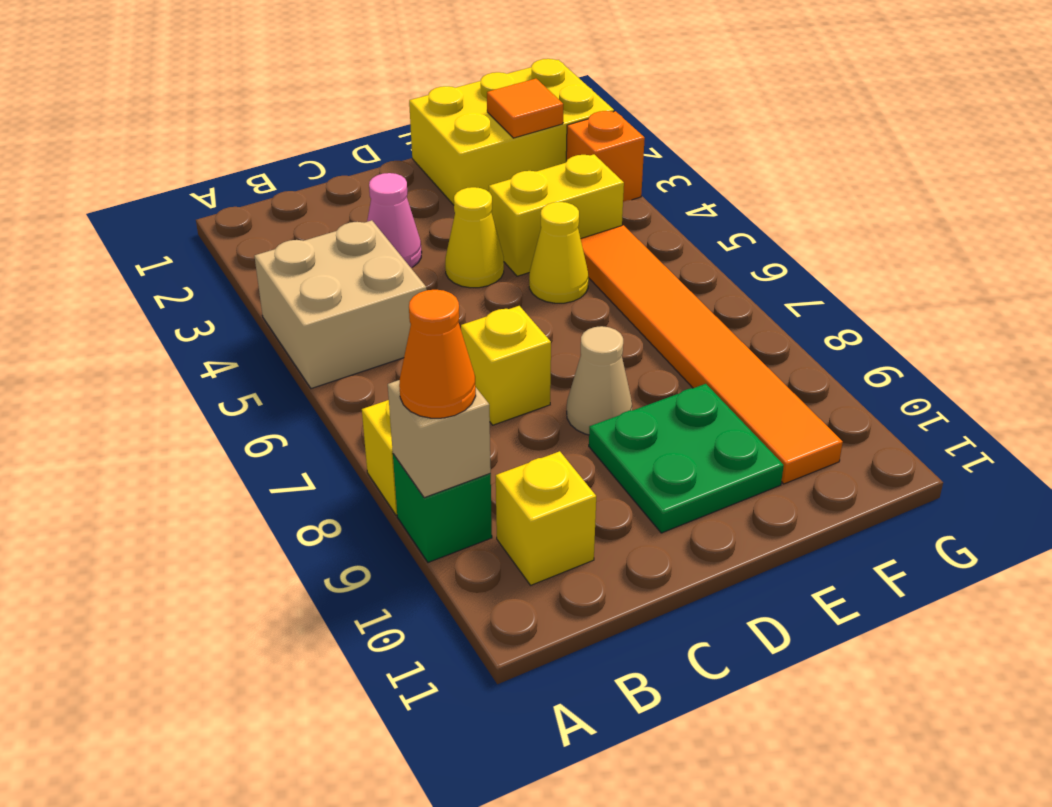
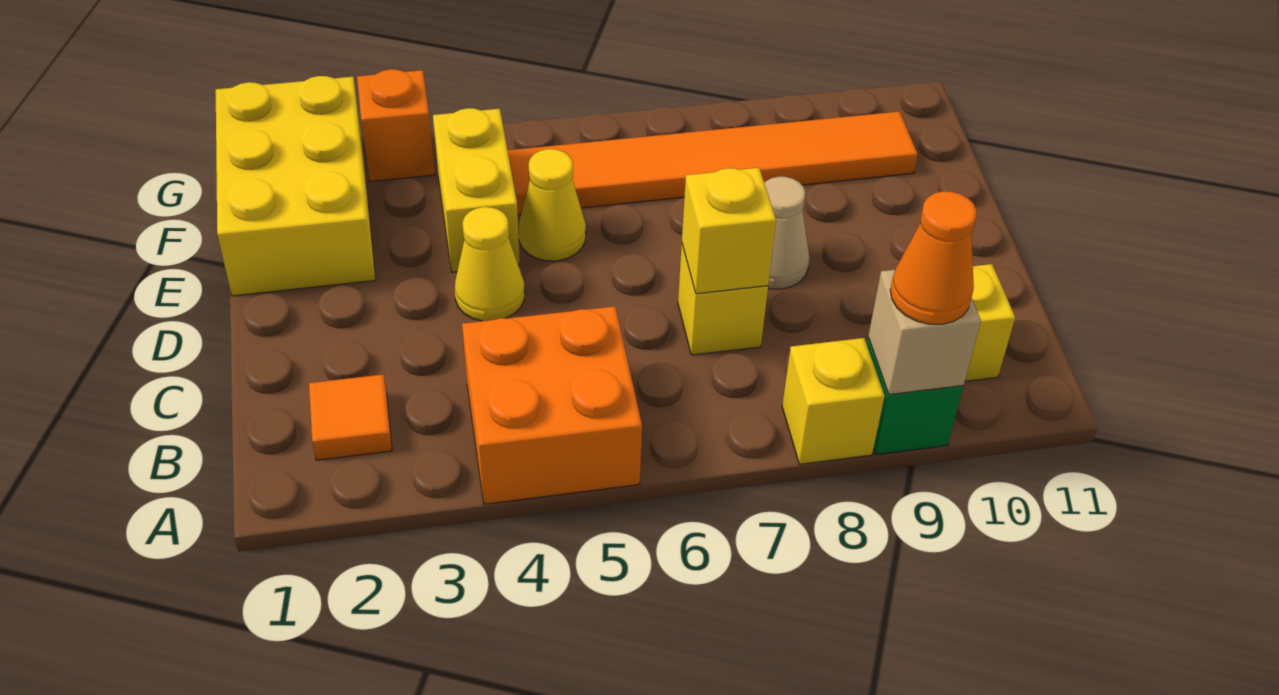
tan brick A4:B5 level 1 -> orange brick A4:B5 level 1
pink cone C3 level 1 -> none
none -> yellow brick C7 level 2
green plate D9:E10 level 1 -> none
orange tile F2 level 2 -> orange tile B2 level 1

